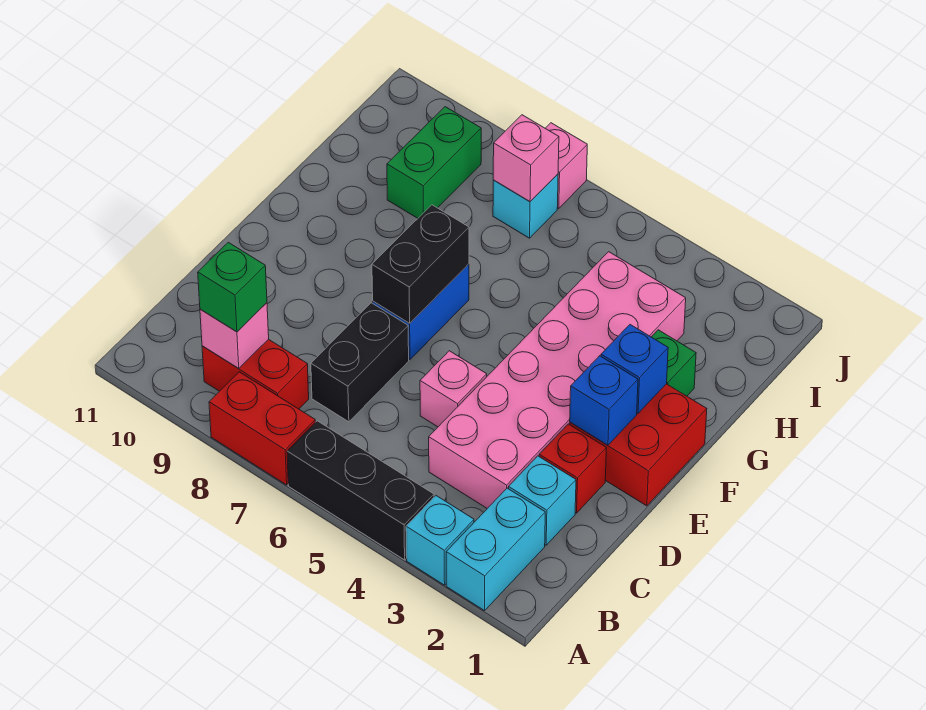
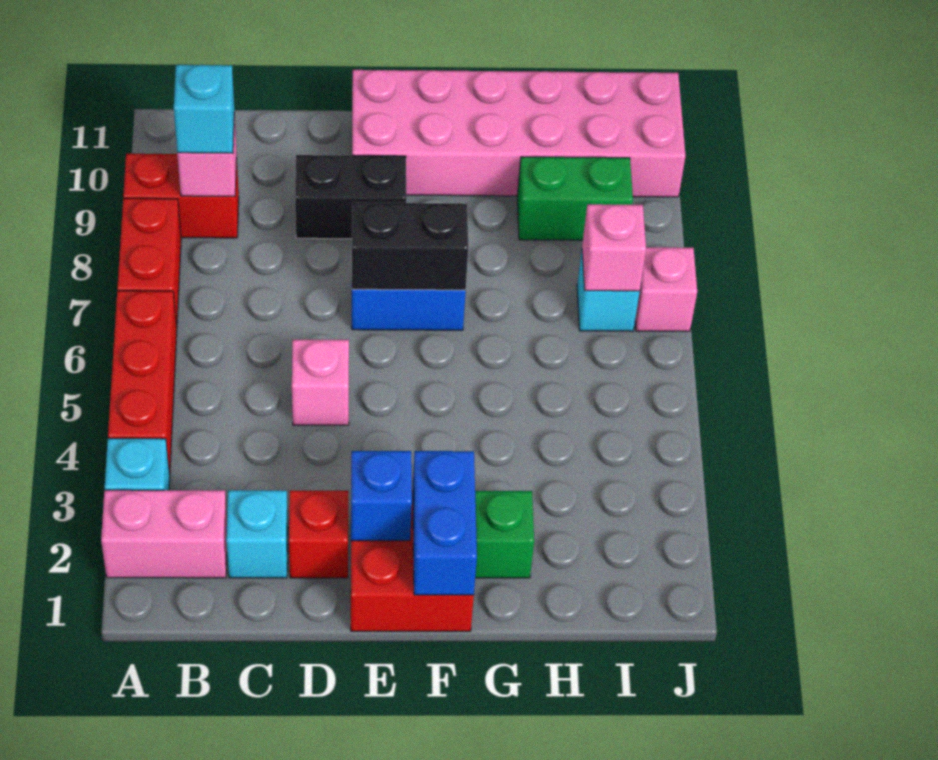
cyan brick A2:B2 level 1 -> pink brick A2:B2 level 1
black brick A4:A6 level 1 -> red brick A4:A6 level 1
red brick B8:B9 level 1 -> red brick A9:B9 level 1
green brick B9 level 3 -> cyan brick B9 level 3
pink brick C3:H4 level 1 -> pink brick E10:J11 level 1
black brick C7:D7 level 1 -> black brick D9:E9 level 1
blue brick F2 level 2 -> blue brick F1:F2 level 2

